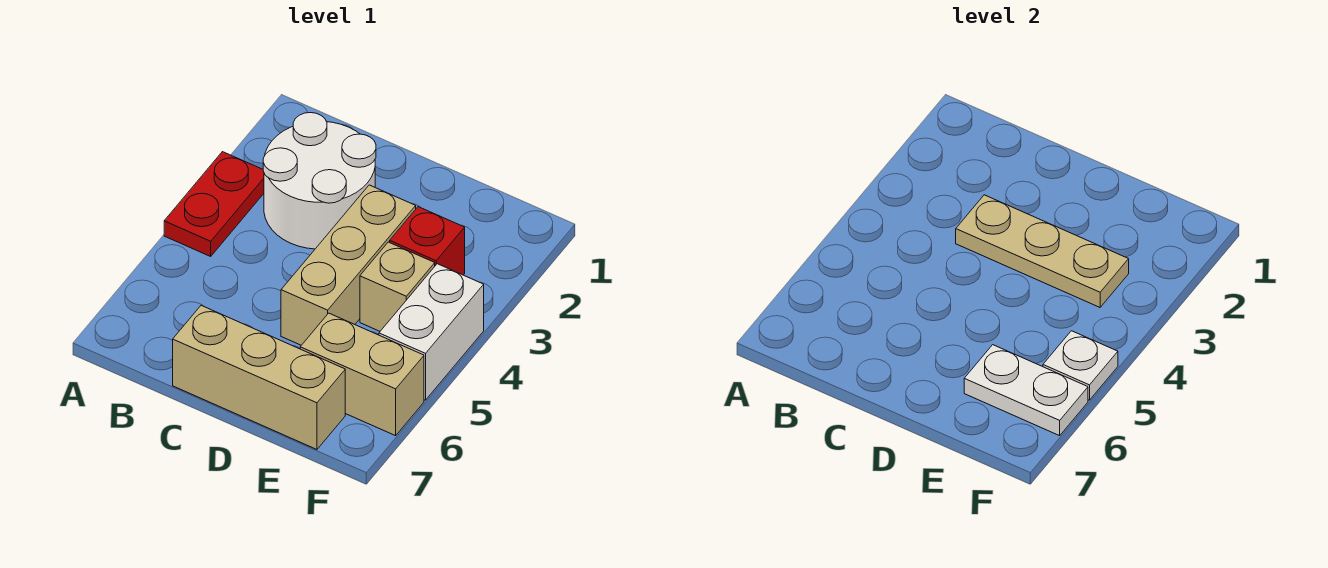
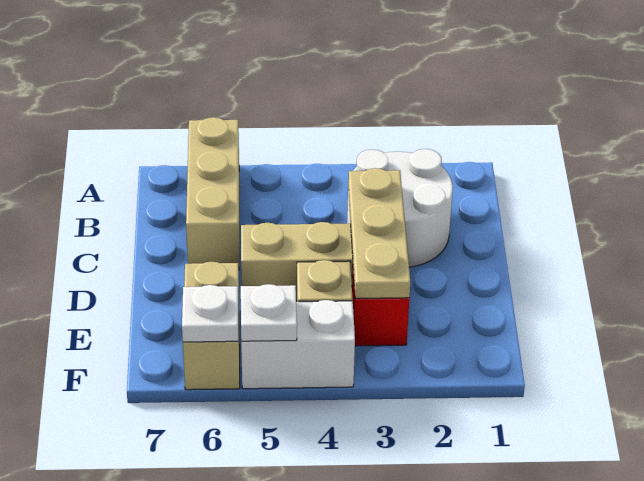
red plate A3:A4 level 1 -> none
tan brick C7:E7 level 1 -> tan brick A6:C6 level 1
white plate E6:F6 level 2 -> white plate F6 level 2

